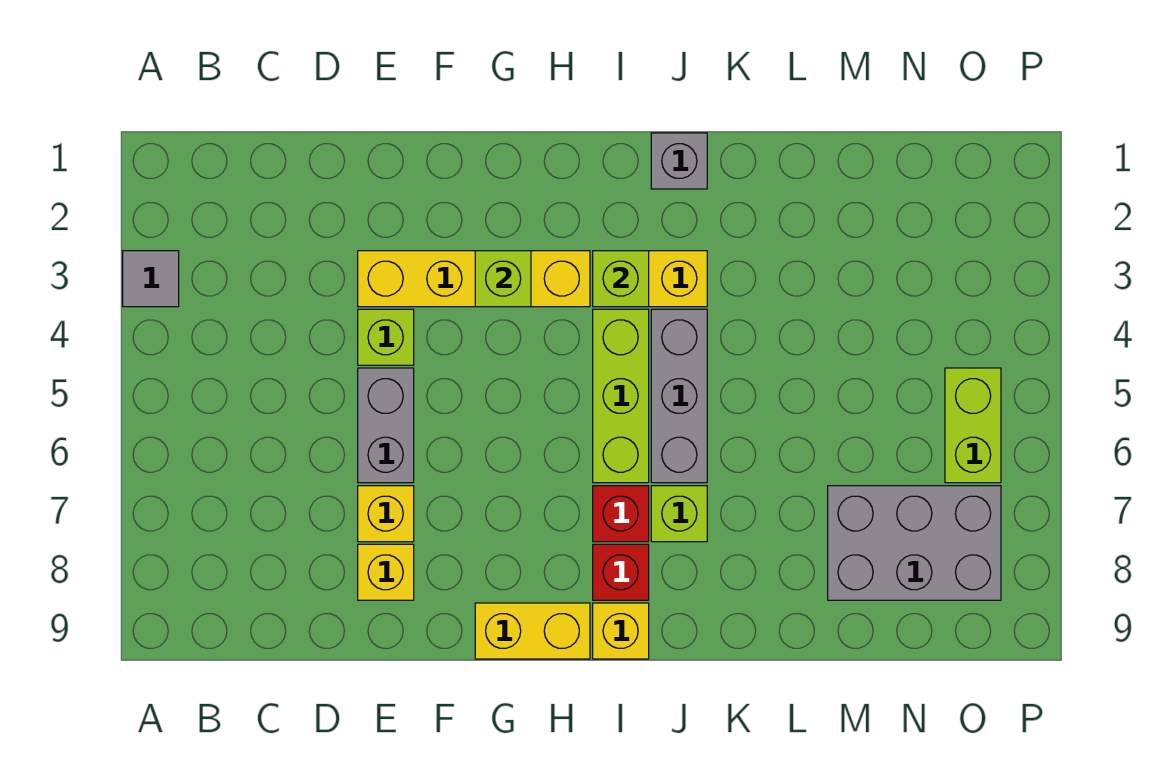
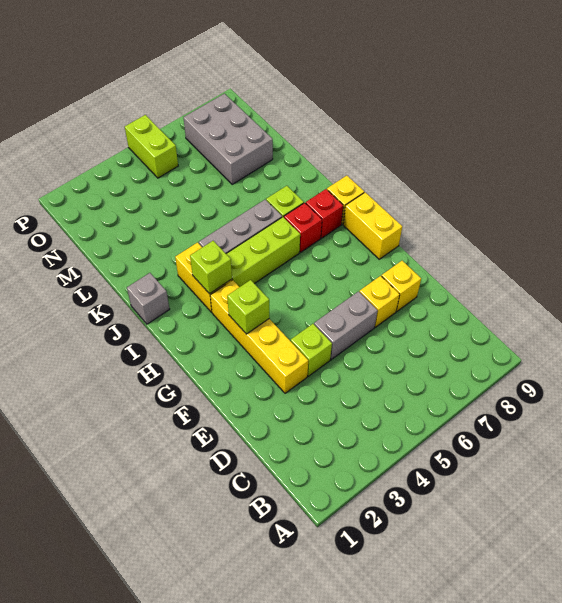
grey tile A3 level 1 -> none
lime brick O5:O6 level 1 -> lime brick O5:P5 level 1

